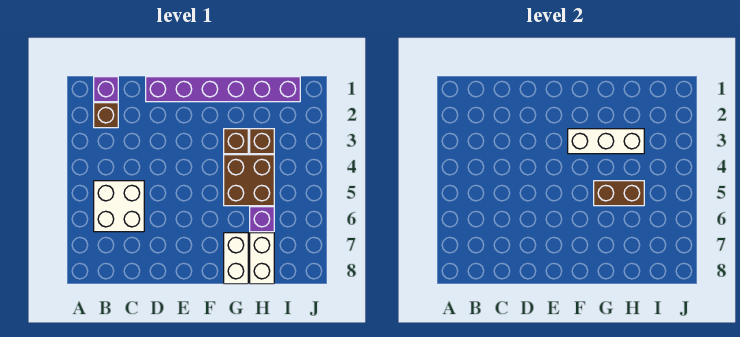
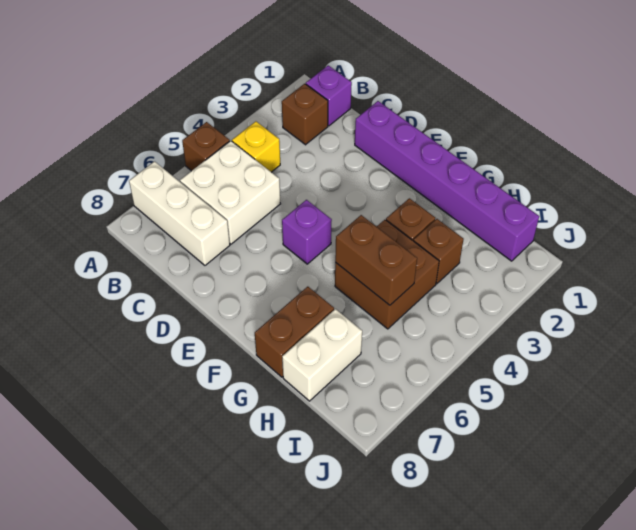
none -> brown brick A5 level 1
none -> yellow brick B4 level 1
white brick F3:H3 level 2 -> white brick A7:C7 level 1
white brick G7:G8 level 1 -> brown brick G7:G8 level 1
purple brick H6 level 1 -> purple brick E5 level 1

